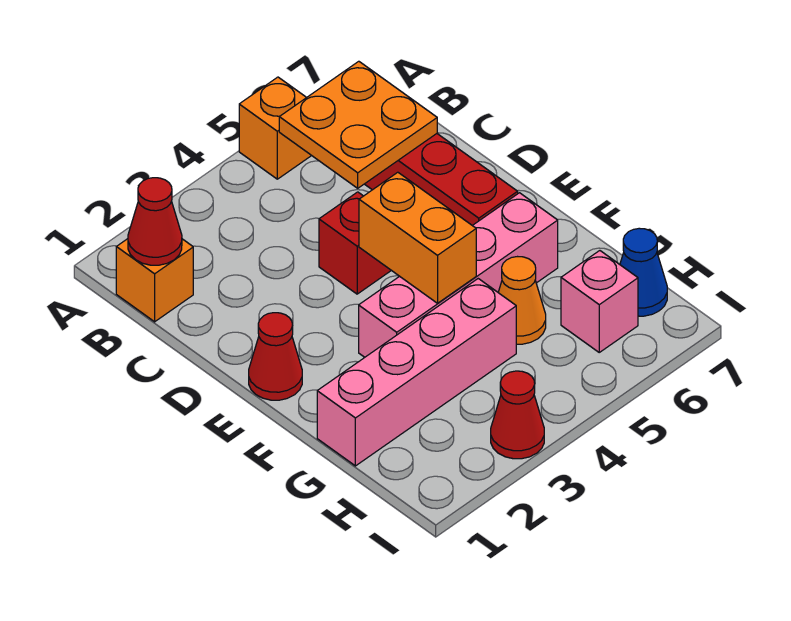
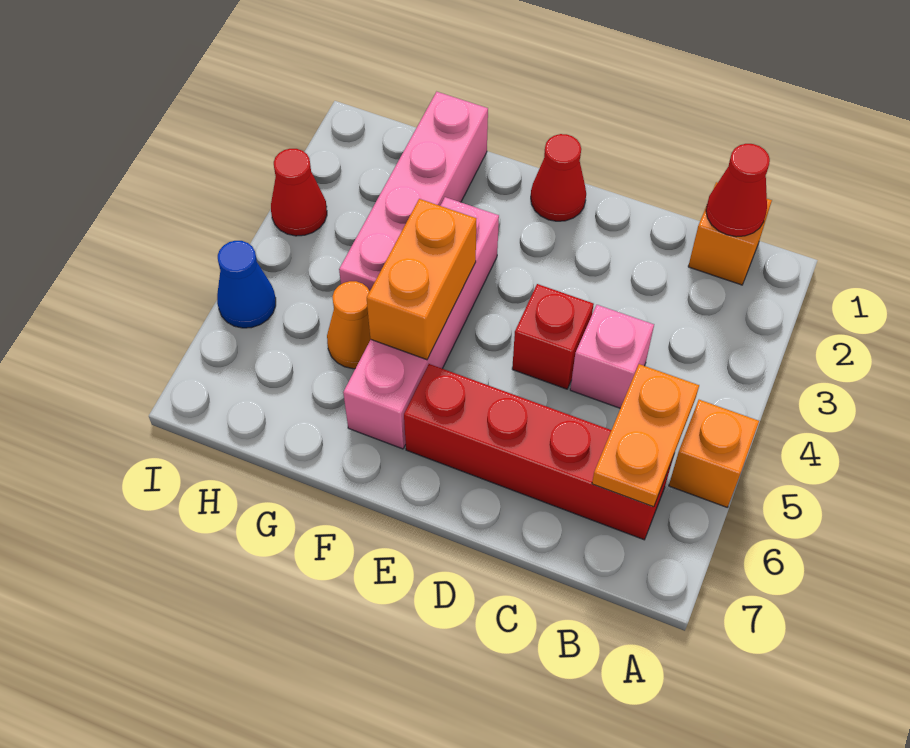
orange plate B5:C6 level 2 -> orange plate B5:B6 level 2
orange brick E4:F4 level 2 -> orange brick F4:F5 level 2
pink brick H6 level 1 -> pink brick C4 level 1
blue cone H7 level 1 -> blue cone I5 level 1

